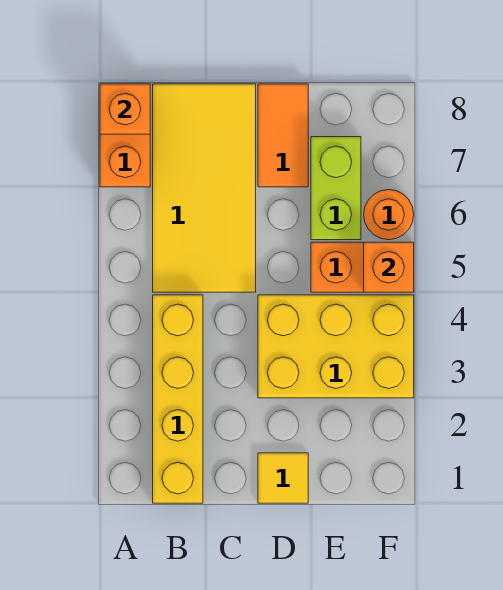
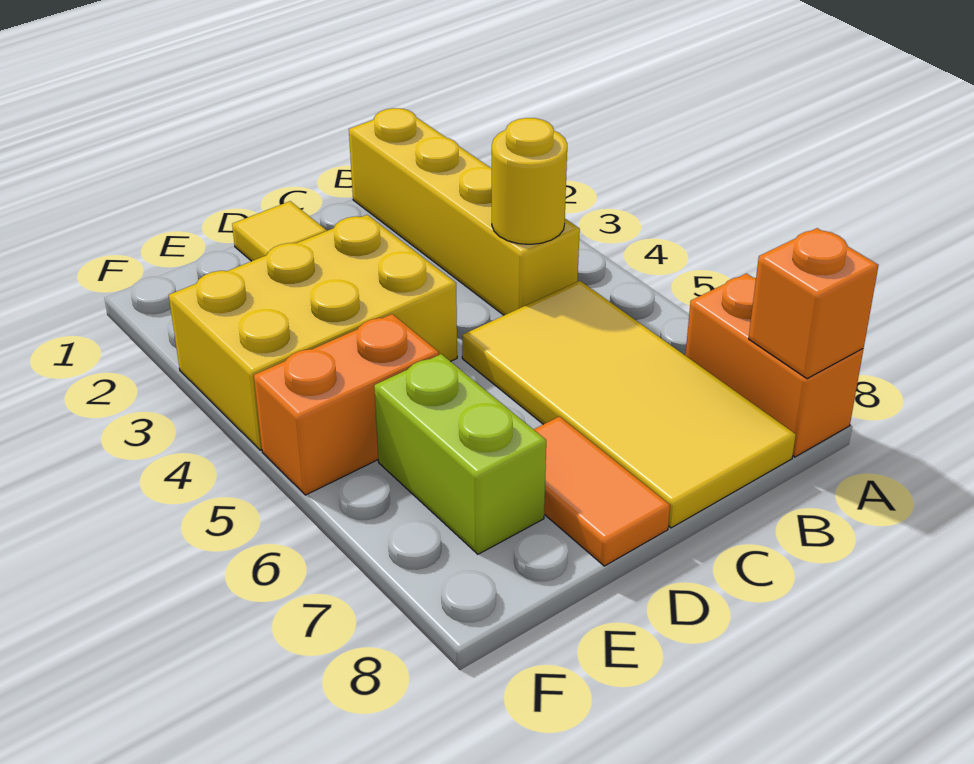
none -> yellow round brick B4 level 2
orange brick F5 level 2 -> none
orange round brick F6 level 1 -> none

